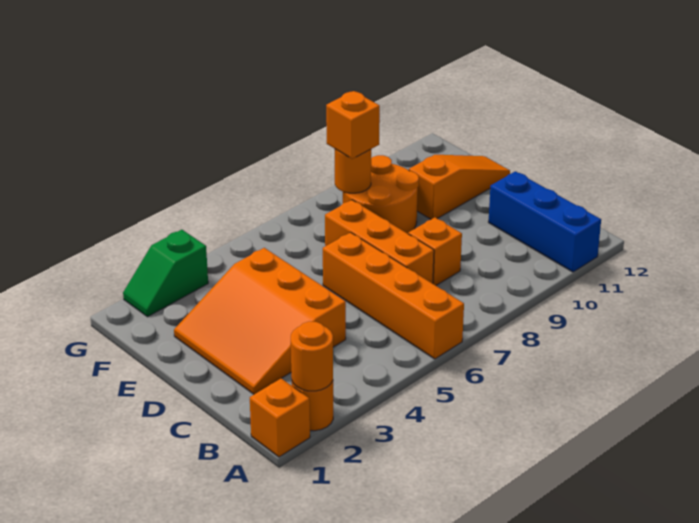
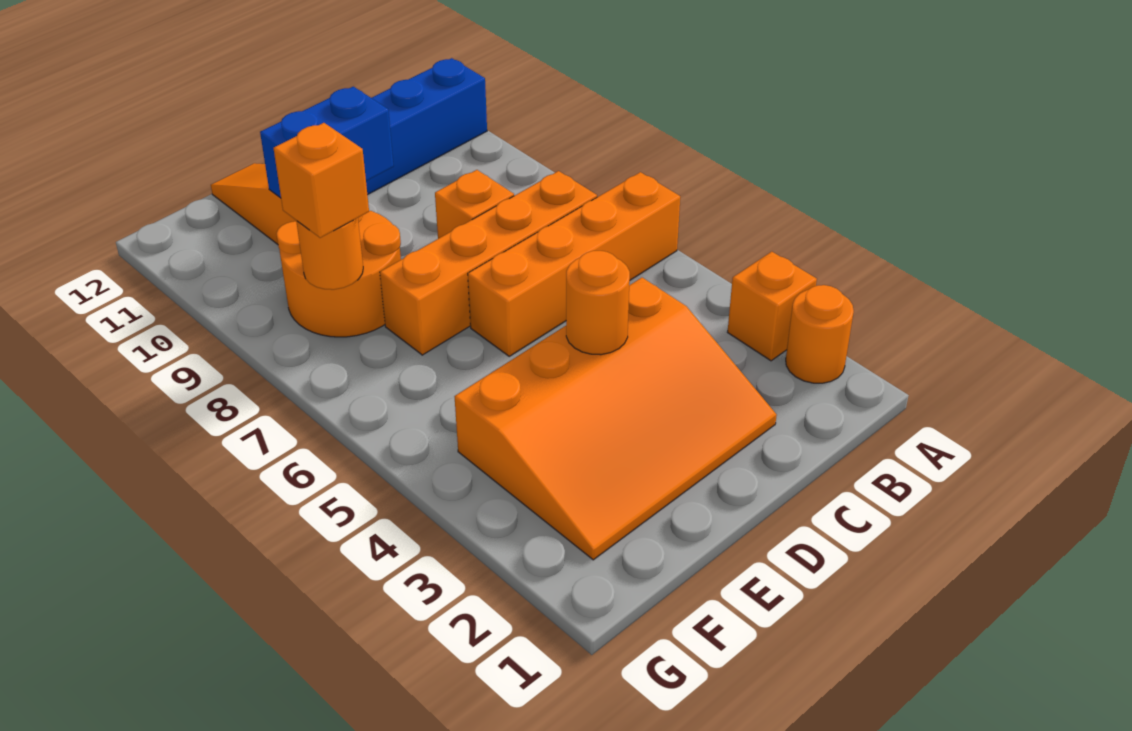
orange brick A1 level 1 -> orange brick A3 level 1
orange round brick A2 level 2 -> orange round brick D4 level 2
orange slope C2:E4 level 1 top 4 -> orange slope C2:F4 level 1 top 4
orange brick C7:E7 level 1 -> orange brick B7:E7 level 1
none -> blue brick D10:E10 level 2
green slope G2:G3 level 1 top 3 -> none

